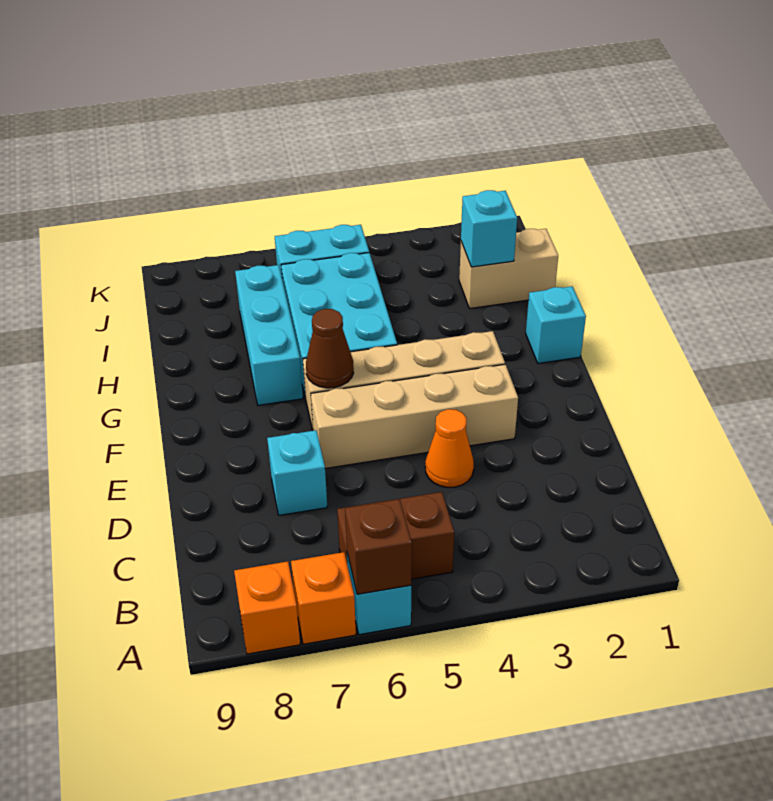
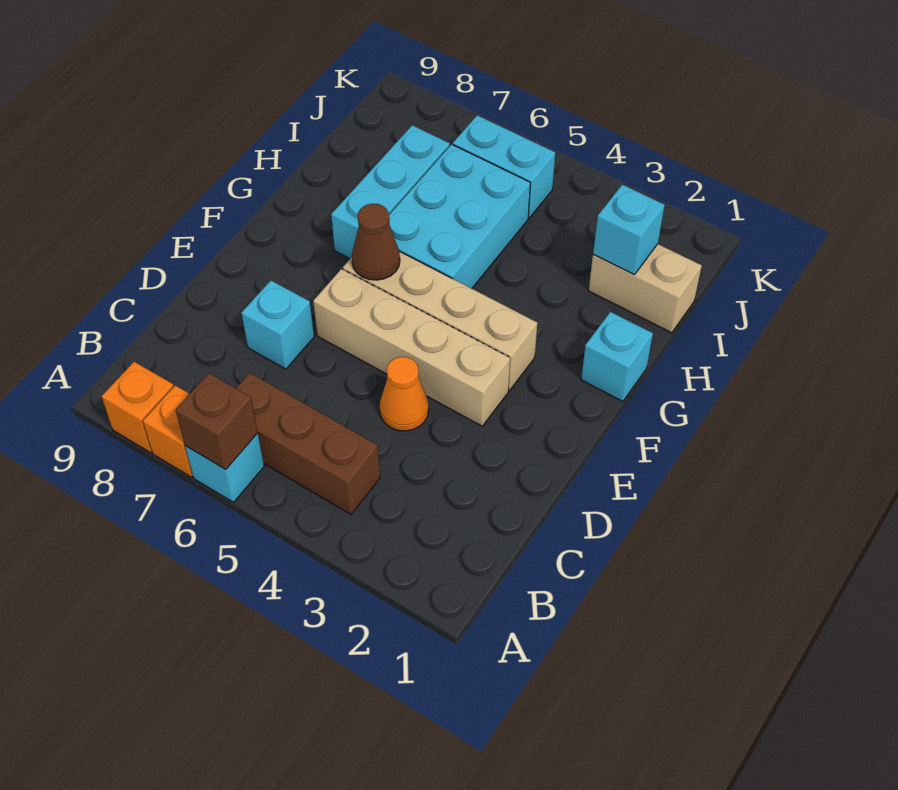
brown brick B5:B6 level 1 -> brown brick B4:B6 level 1

